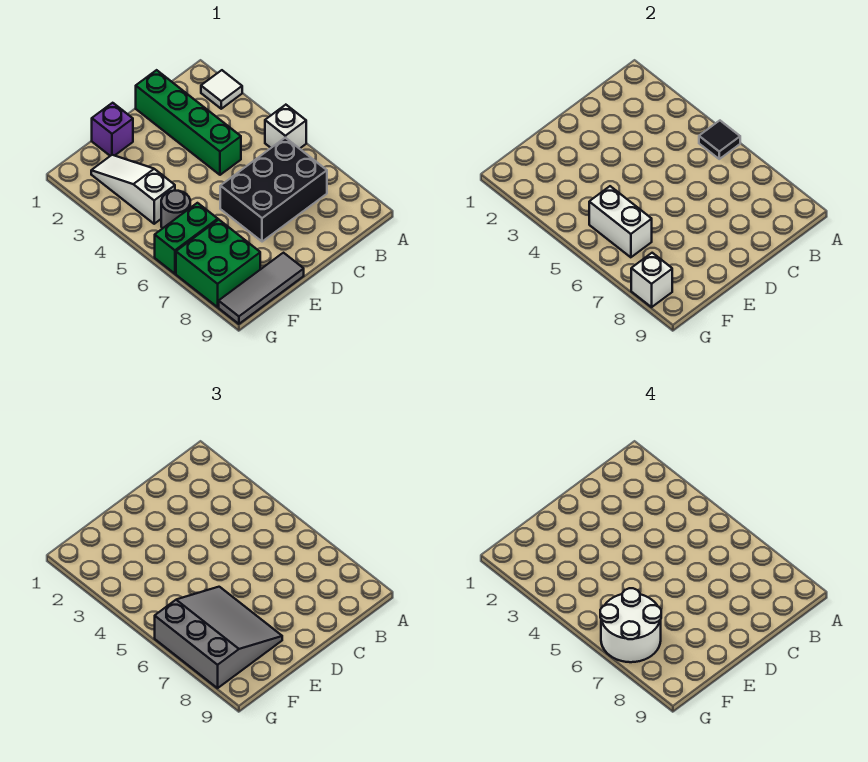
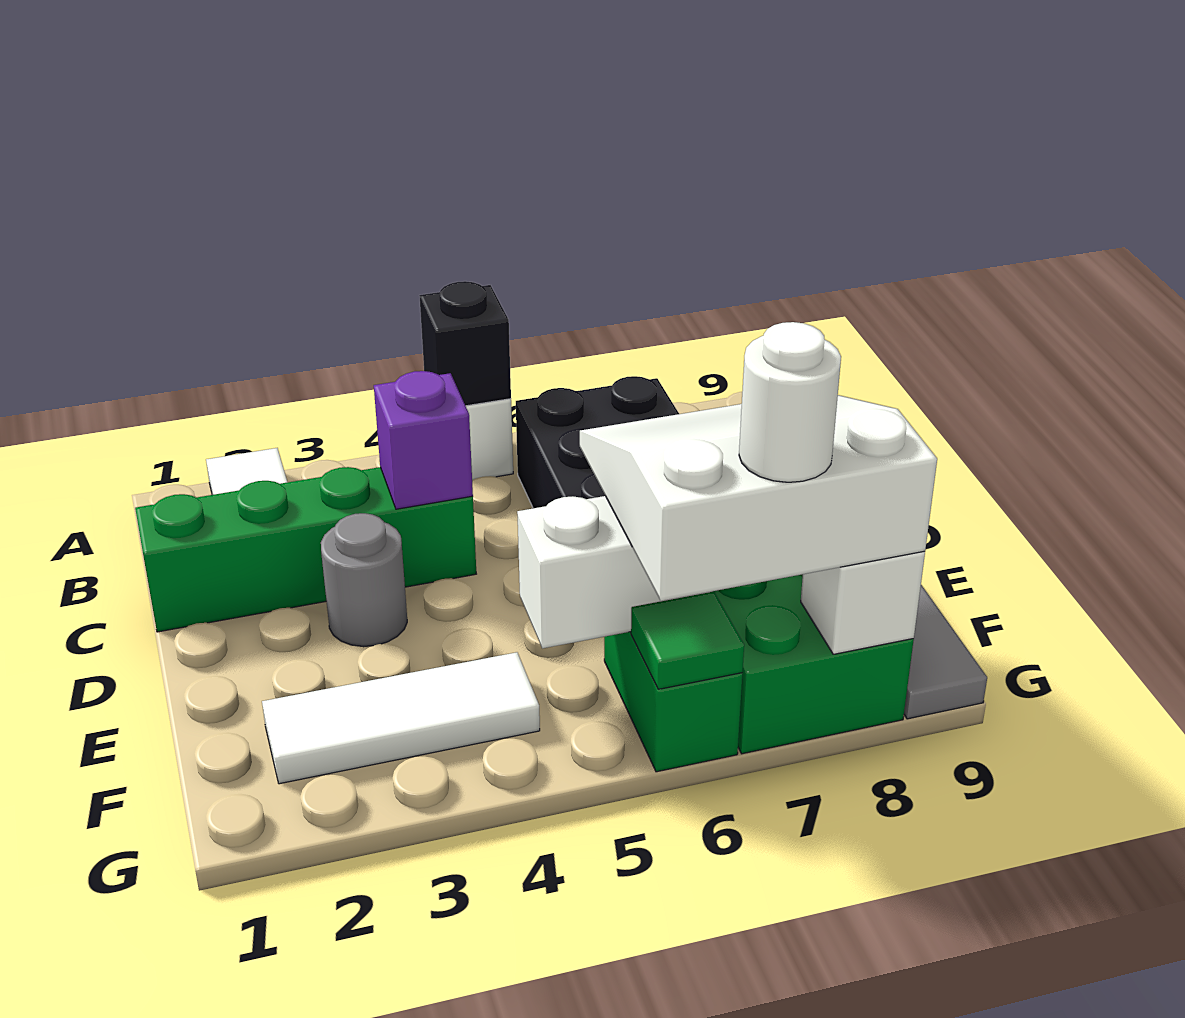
black tile A5 level 2 -> black brick A5 level 2
purple brick E1 level 1 -> purple brick C4 level 2
grey slope E6:G8 level 3 top G -> white slope E6:G8 level 3 top G
white slope F2:F4 level 1 top 4 -> white tile F2:F4 level 1
grey round brick F5 level 1 -> grey round brick D3 level 1
white round brick F6:G7 level 4 -> white round brick G7 level 4
none -> green tile G6 level 2

